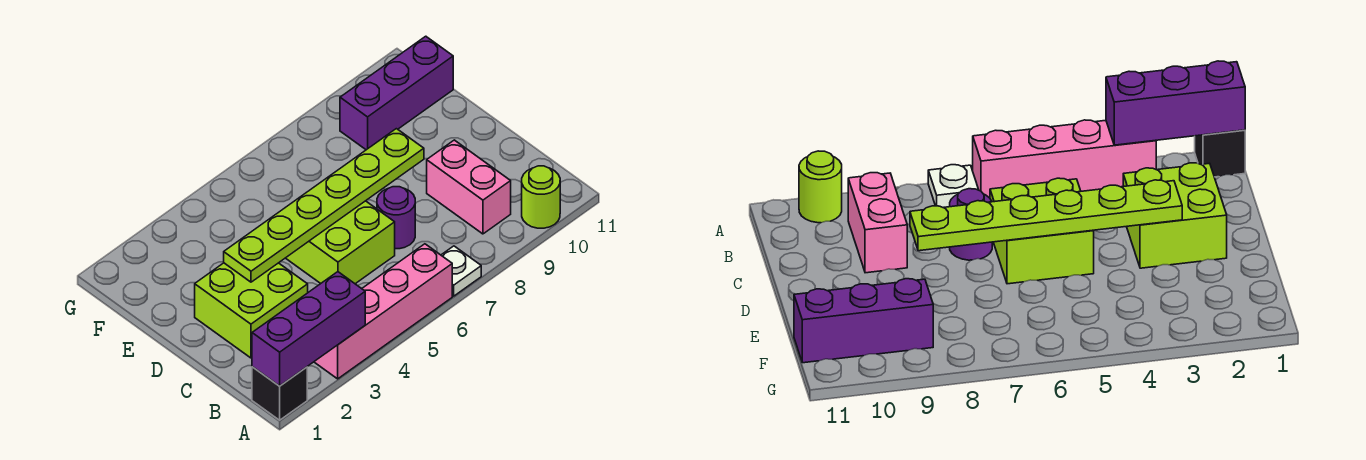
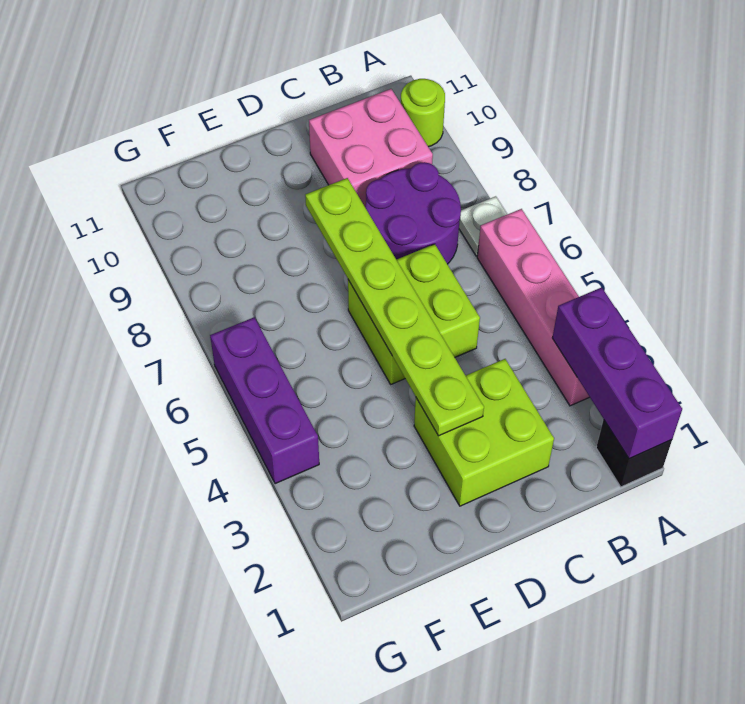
pink brick B9:C9 level 1 -> pink brick B9:C10 level 1
purple round brick C7 level 1 -> purple round brick B7:C8 level 1
purple brick F9:F11 level 1 -> purple brick G4:G6 level 1

